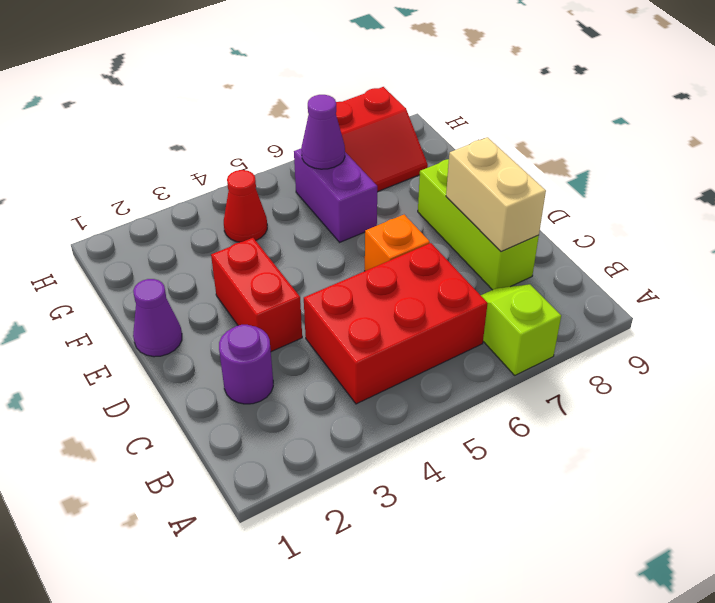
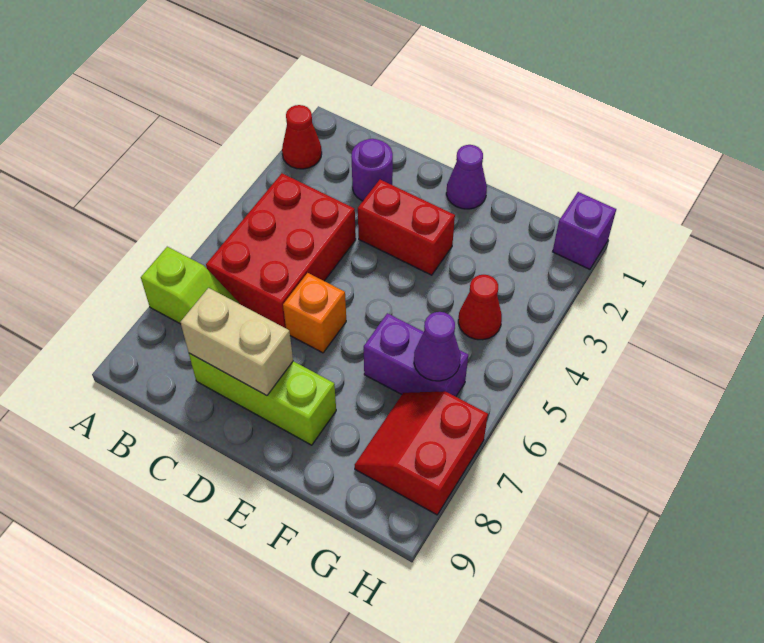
none -> red cone A2 level 1
none -> purple brick H1 level 1

